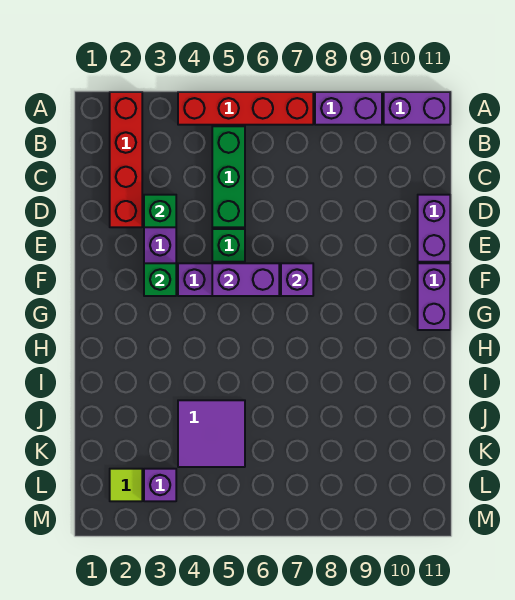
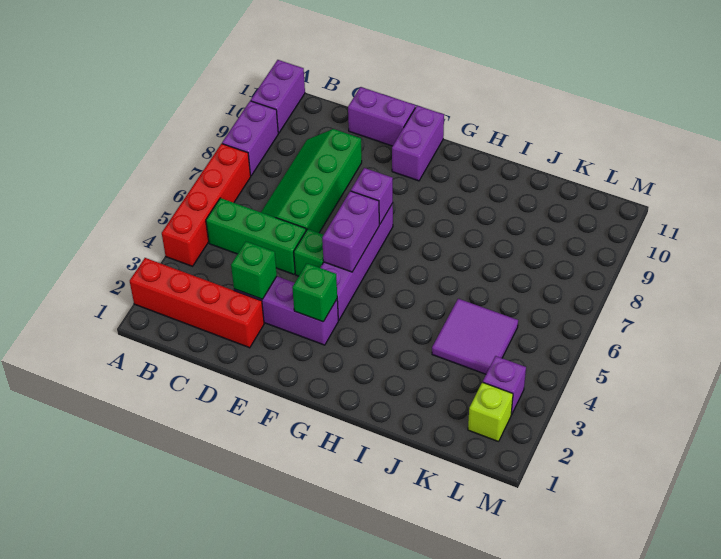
none -> green slope C6:D9 level 1 top D
purple brick F11:G11 level 1 -> purple brick F10:F11 level 1
lime tile L2 level 1 -> lime brick L2 level 1

